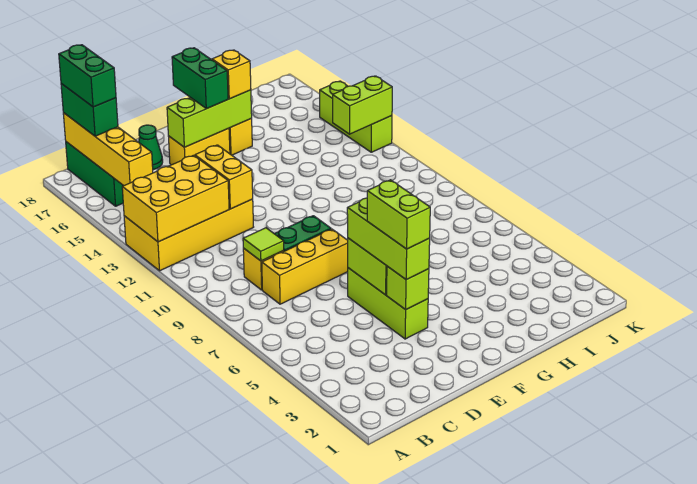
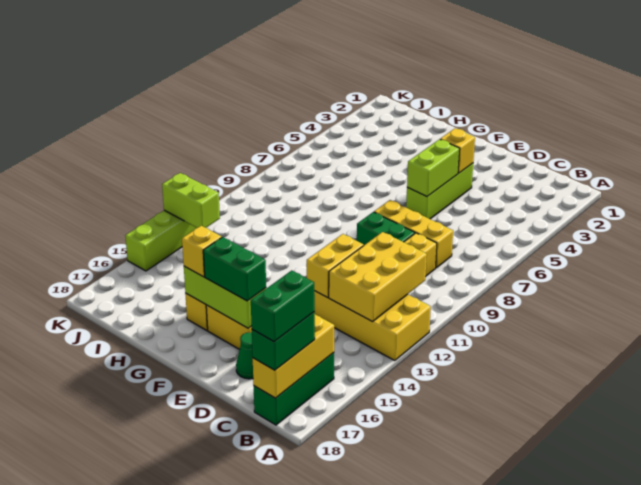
yellow brick A12:C13 level 2 -> yellow brick B11:C13 level 2
yellow brick B15:B18 level 2 -> yellow brick B16:B18 level 2
lime tile C9 level 2 -> none
lime brick E4 level 2 -> yellow brick E4 level 2
lime brick E4:E6 level 3 -> none
lime brick E4:E5 level 4 -> none
green brick F16:F17 level 3 -> green brick E16:F16 level 3

